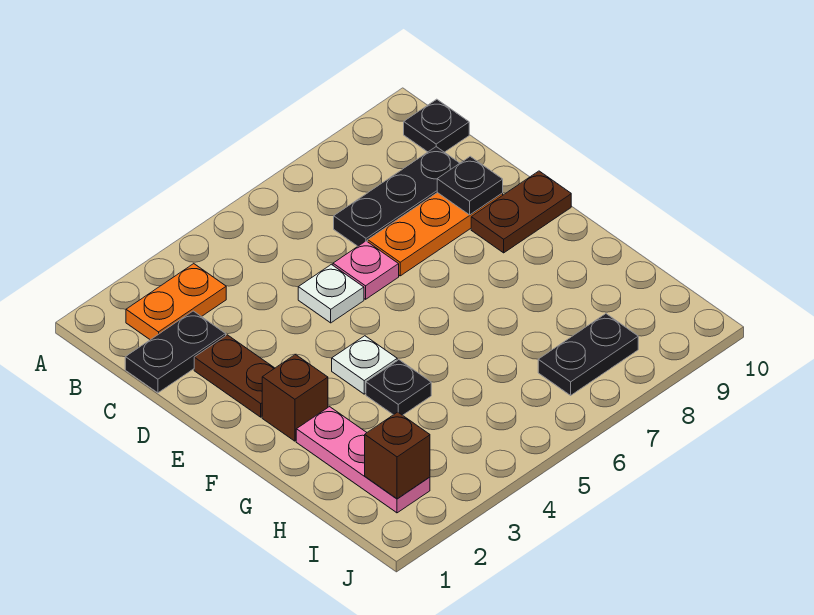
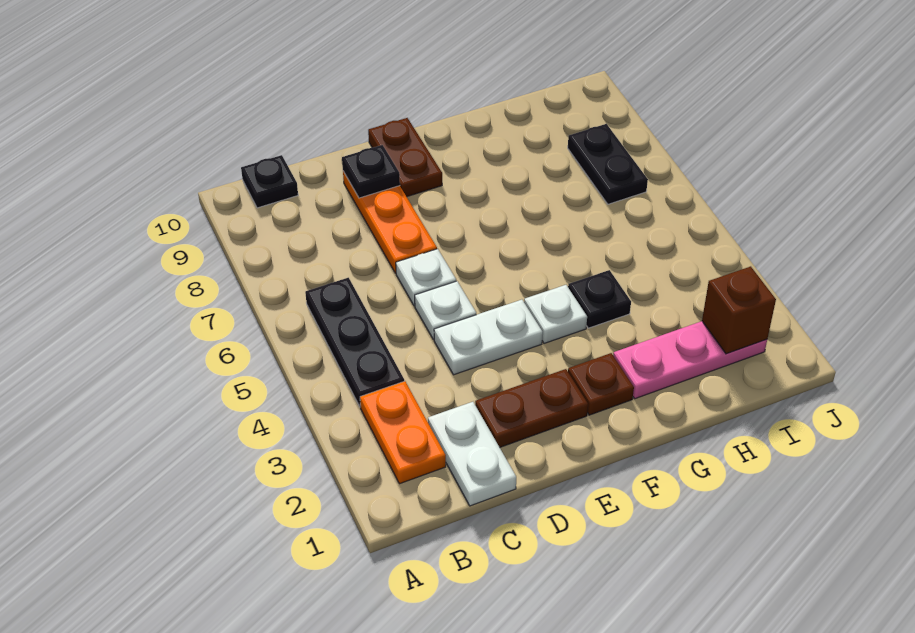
black plate C1:C2 level 1 -> white plate C1:C2 level 1
black plate C7:C9 level 1 -> black plate B4:B6 level 1
none -> white plate D4:E4 level 1
pink plate D6 level 1 -> white plate D6 level 1
brown brick F2 level 1 -> brown plate F2 level 1

